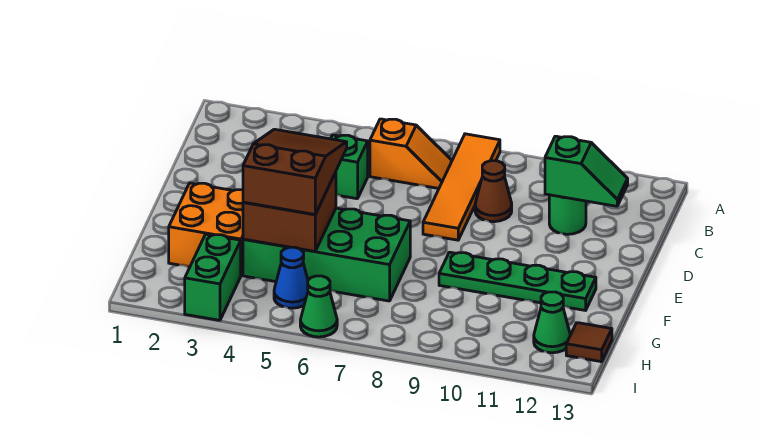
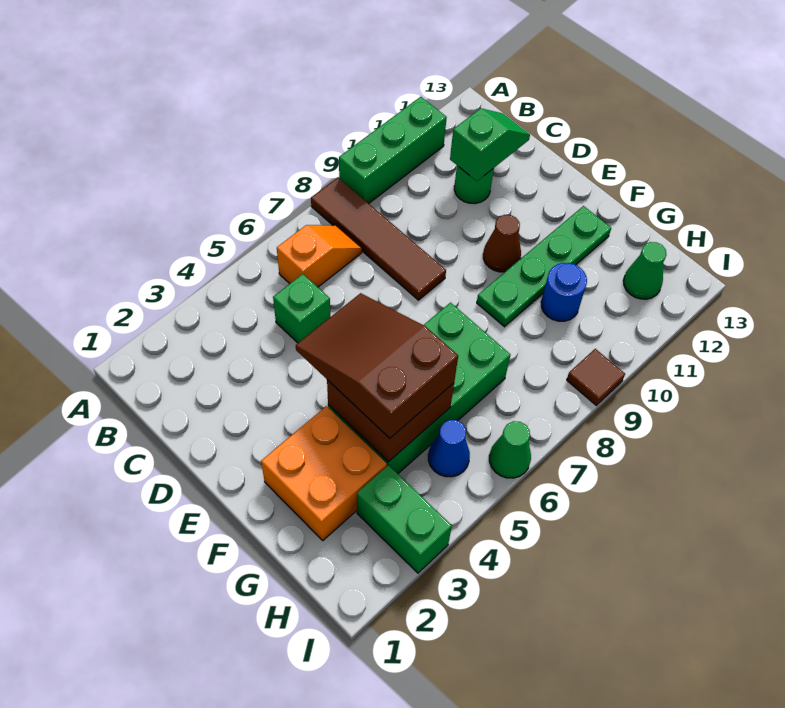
orange tile A8:D8 level 1 -> brown tile A8:D8 level 1
none -> green brick A9:A11 level 1
brown cone C9 level 1 -> brown cone E10 level 1
none -> blue round brick G10 level 1
brown tile H13 level 1 -> brown tile I9 level 1

